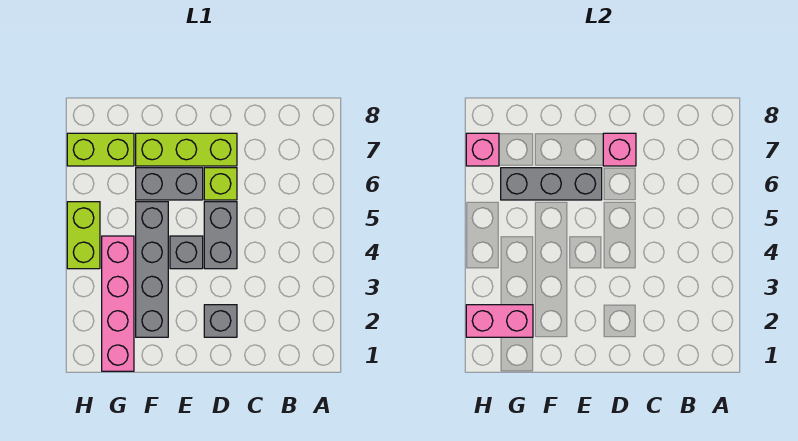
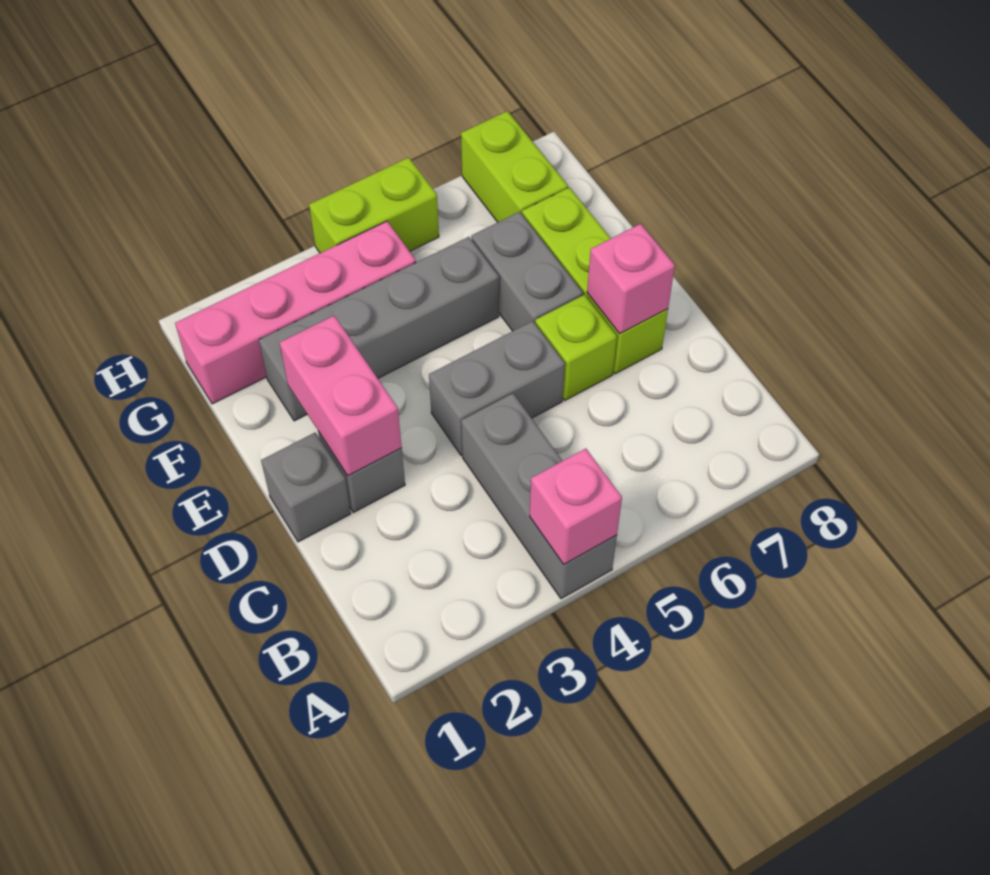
grey brick E4 level 1 -> grey brick D1 level 1
grey brick E6:G6 level 2 -> grey brick A4:C4 level 1
pink brick G2:H2 level 2 -> pink brick D2:E2 level 2
pink brick H7 level 2 -> pink brick A4 level 2

